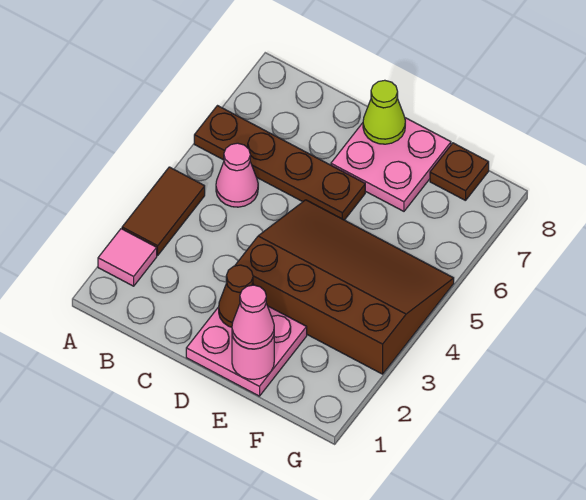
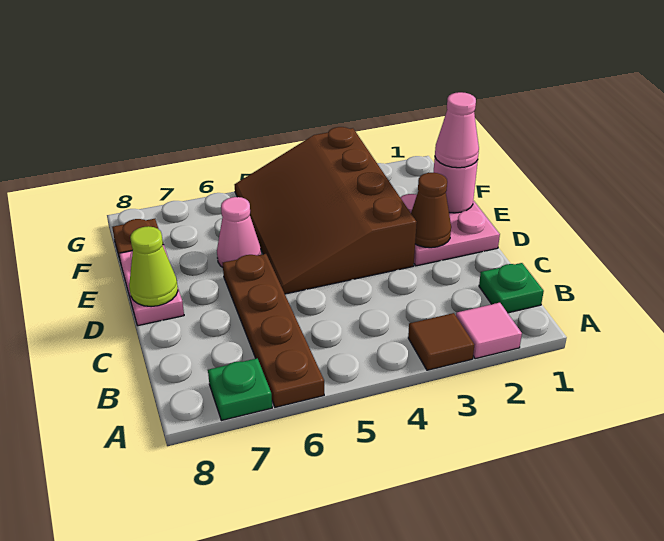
brown tile A3:A4 level 1 -> brown tile A3 level 1
none -> green plate A7 level 1
none -> green plate B1 level 1
pink cone B5 level 1 -> pink cone E6 level 1
pink plate D7:E8 level 1 -> pink plate D8:E8 level 1

